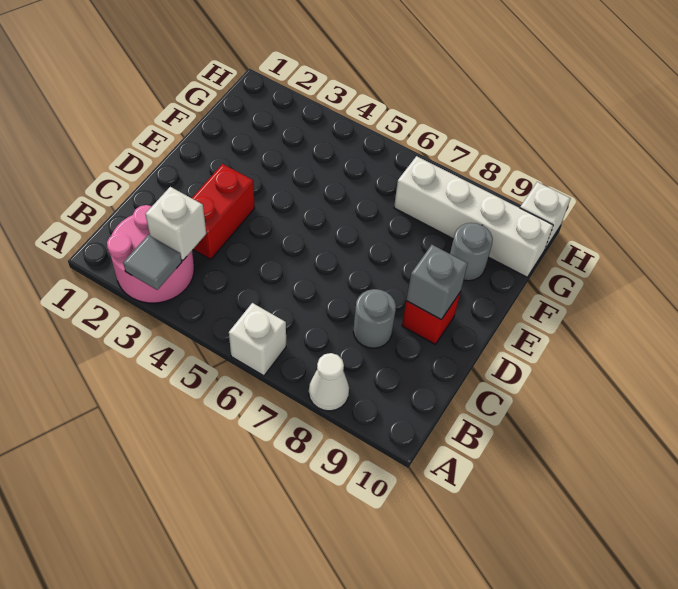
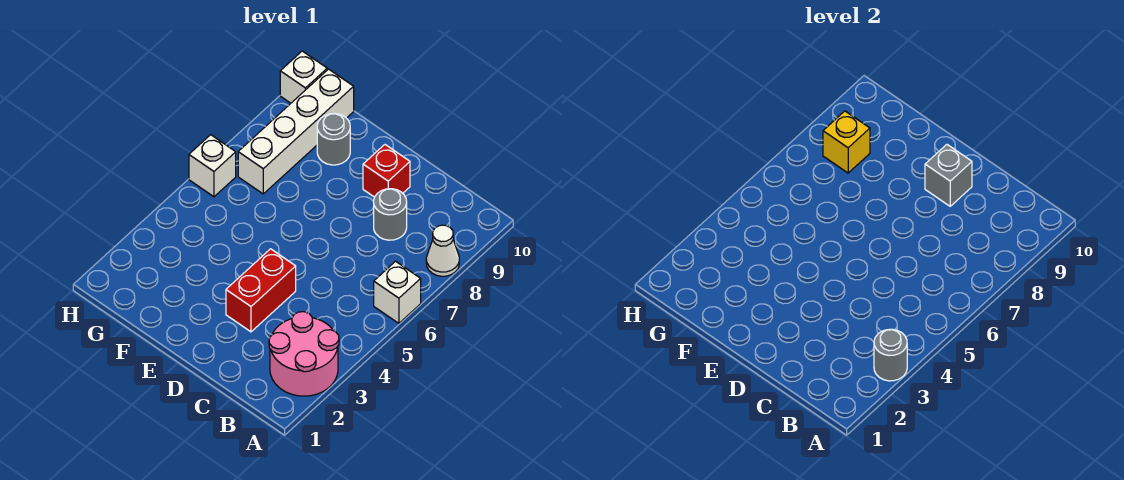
grey tile A3 level 2 -> grey round brick A3 level 2
white brick B3 level 2 -> white brick H6 level 1
red brick C3:D3 level 1 -> red brick D3:D4 level 1
none -> yellow brick G8 level 2

